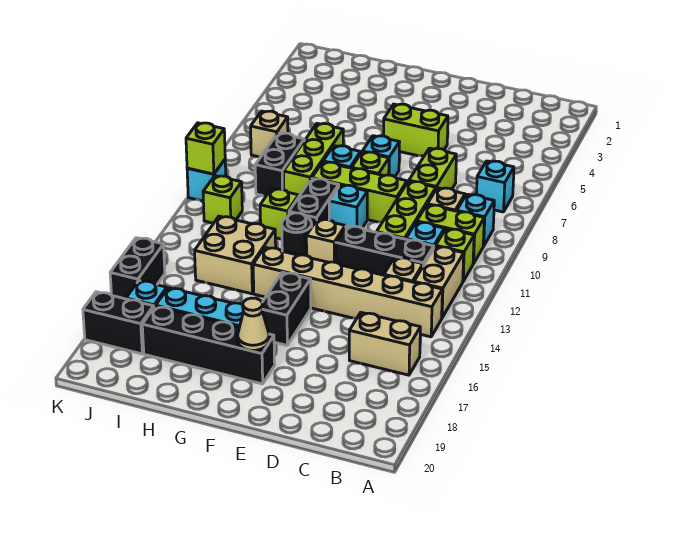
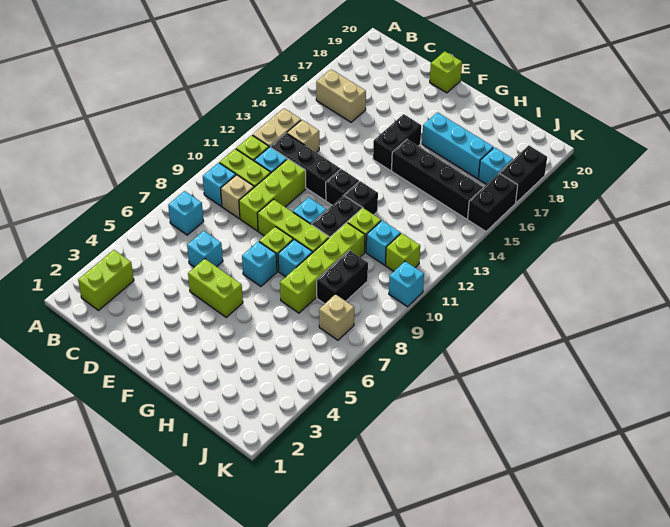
tan brick B14:G14 level 1 -> none
none -> cyan brick D6 level 1
lime brick D7:D8 level 1 -> lime brick B2:B3 level 1
tan brick F12 level 1 -> black brick F12 level 1
black brick F18:I18 level 1 -> black brick G15:J15 level 1
tan cone F18 level 2 -> none
black round brick G12 level 1 -> black brick G12 level 1
lime brick H7:H9 level 1 -> lime brick H7:H10 level 1
tan brick H13:I14 level 1 -> none
none -> cyan brick I11 level 1
black brick J18:K18 level 1 -> black brick K17:K18 level 1
lime brick K10 level 2 -> lime brick E20 level 1

